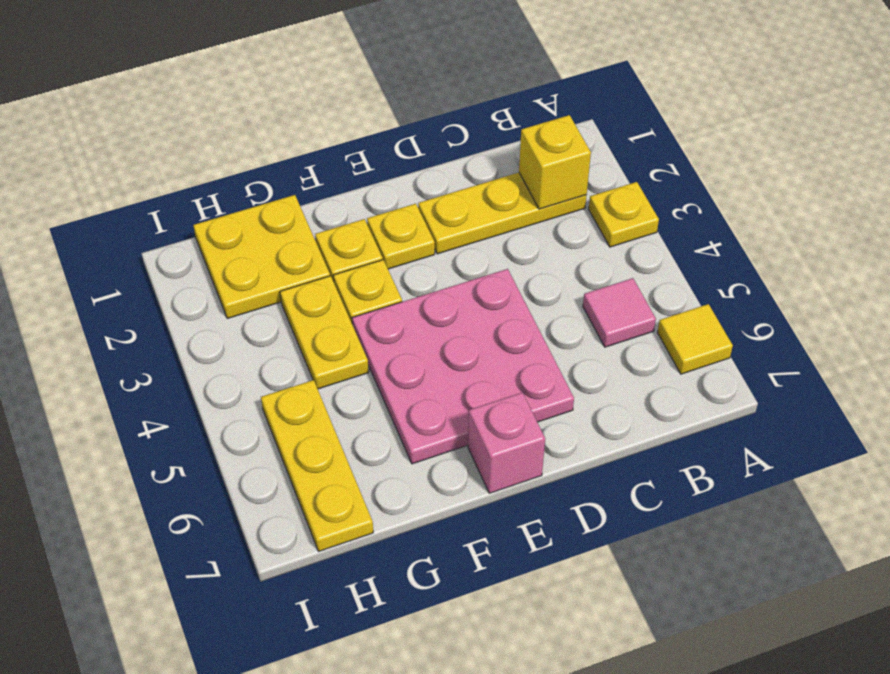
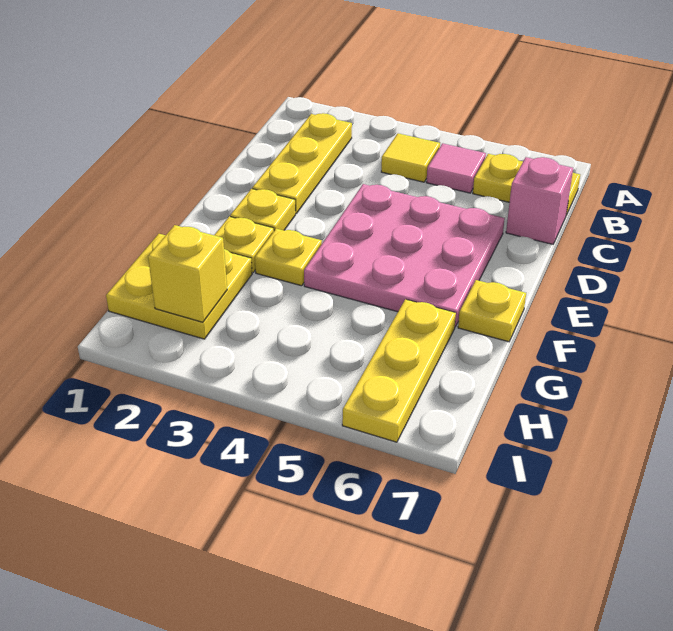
yellow plate A3 level 1 -> yellow plate F7 level 1
yellow tile A6 level 1 -> yellow tile B4 level 1
yellow brick B2 level 2 -> yellow brick H2 level 2
pink brick E7 level 1 -> pink brick C7 level 1
yellow plate G3:G4 level 1 -> yellow plate B6:B7 level 1
yellow plate H5:H7 level 1 -> yellow plate G6:I6 level 1

